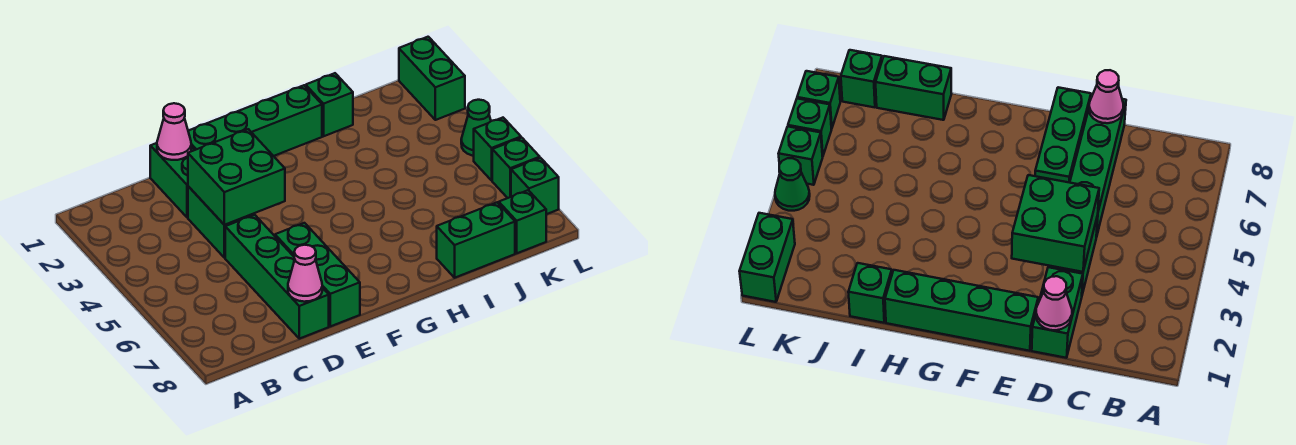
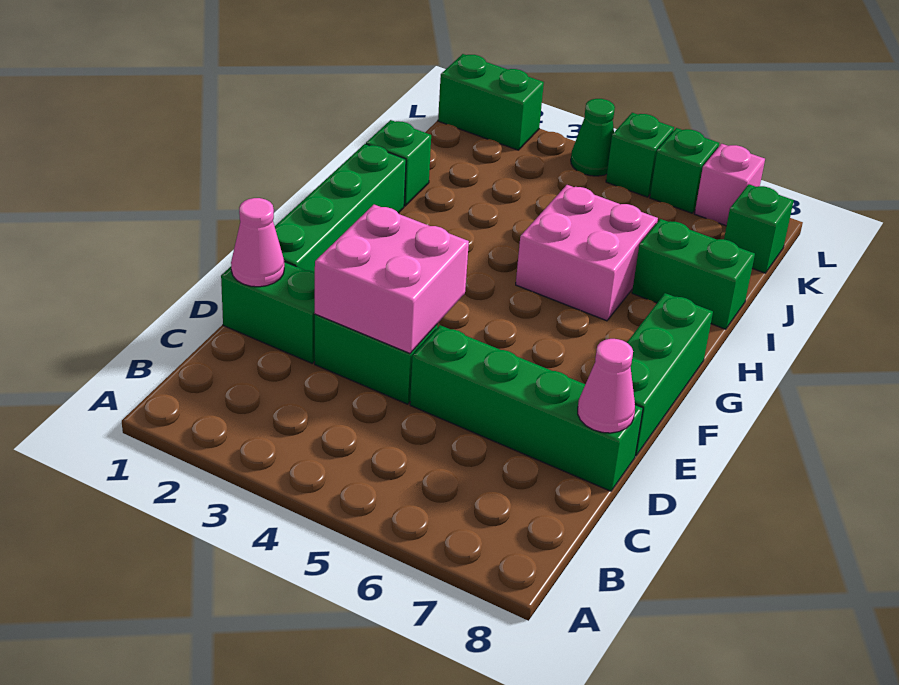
green brick D3:E4 level 2 -> pink brick D3:E4 level 2
green brick E6:E8 level 1 -> green brick E8:G8 level 1
none -> pink brick H5:I6 level 1
green brick I8:J8 level 1 -> green brick I7:I8 level 1
green brick L7 level 1 -> pink brick L7 level 1

